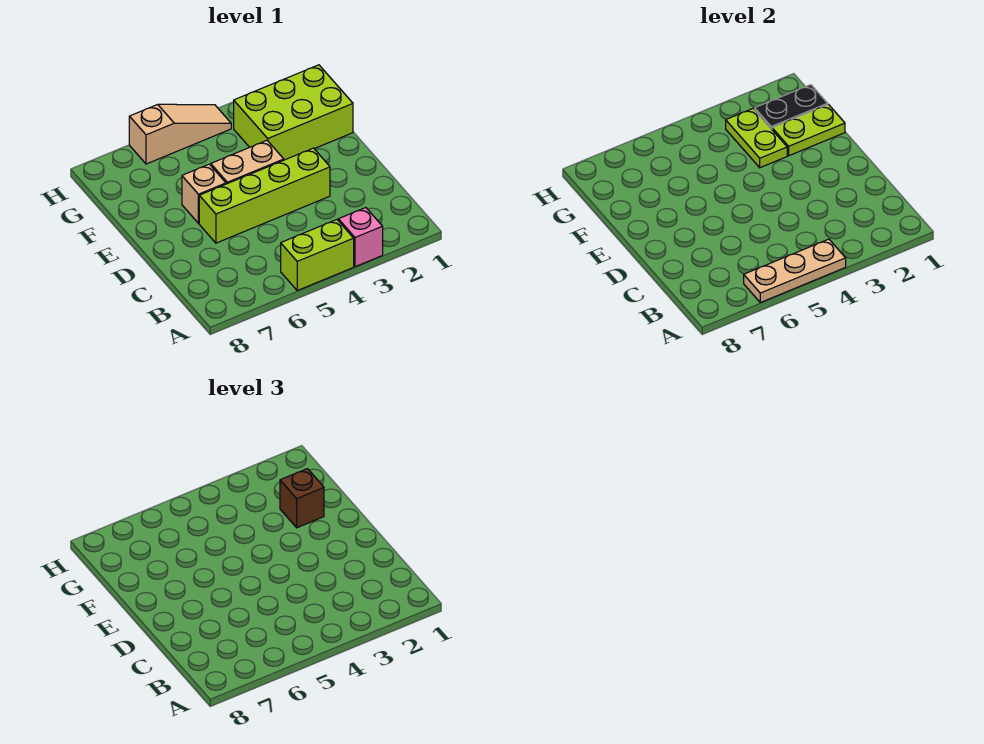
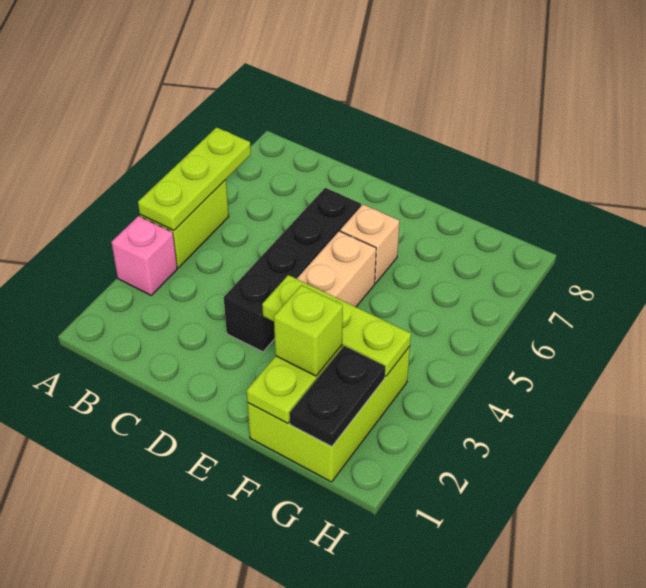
tan plate A4:A6 level 2 -> lime plate A4:A6 level 2
lime brick D3:D6 level 1 -> black brick D3:D6 level 1
brown brick F2 level 3 -> lime brick F2 level 3
lime plate F3:G3 level 2 -> lime plate E3:G3 level 2
tan slope H4:H6 level 1 top 6 -> none

